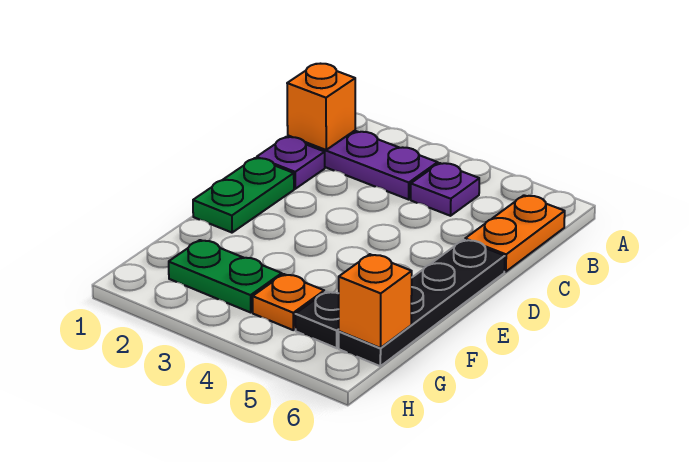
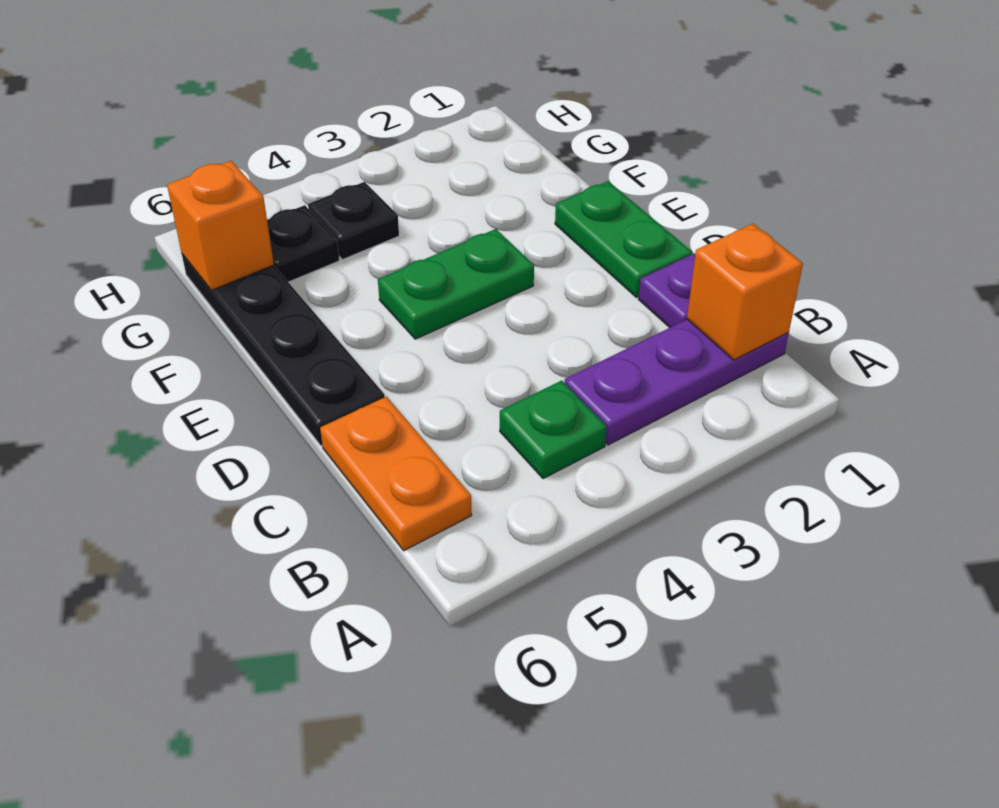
purple plate B4 level 1 -> green plate B4 level 1
green plate G2:G3 level 1 -> green plate E3:E4 level 1
orange plate G4 level 1 -> black plate G4 level 1

